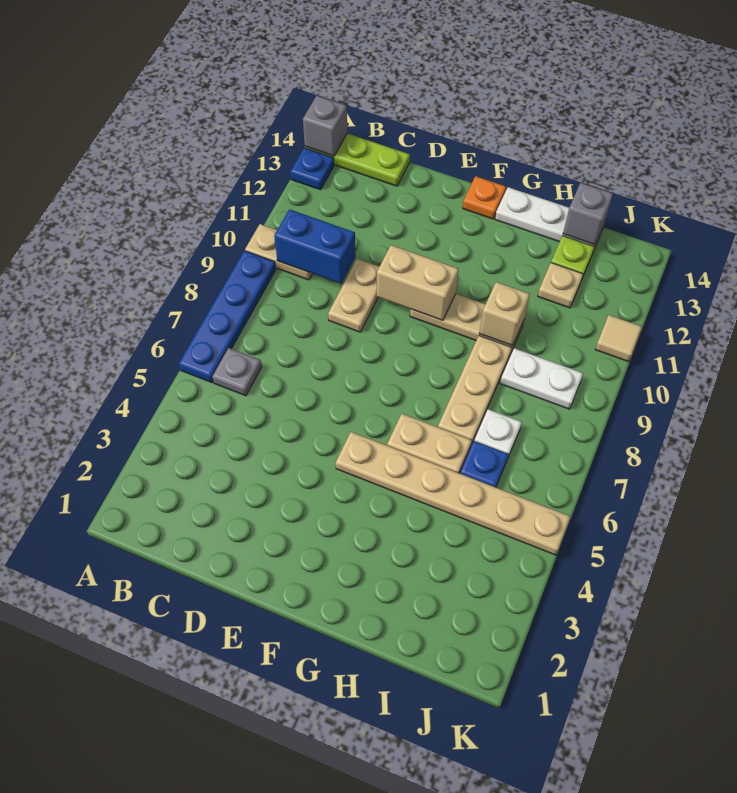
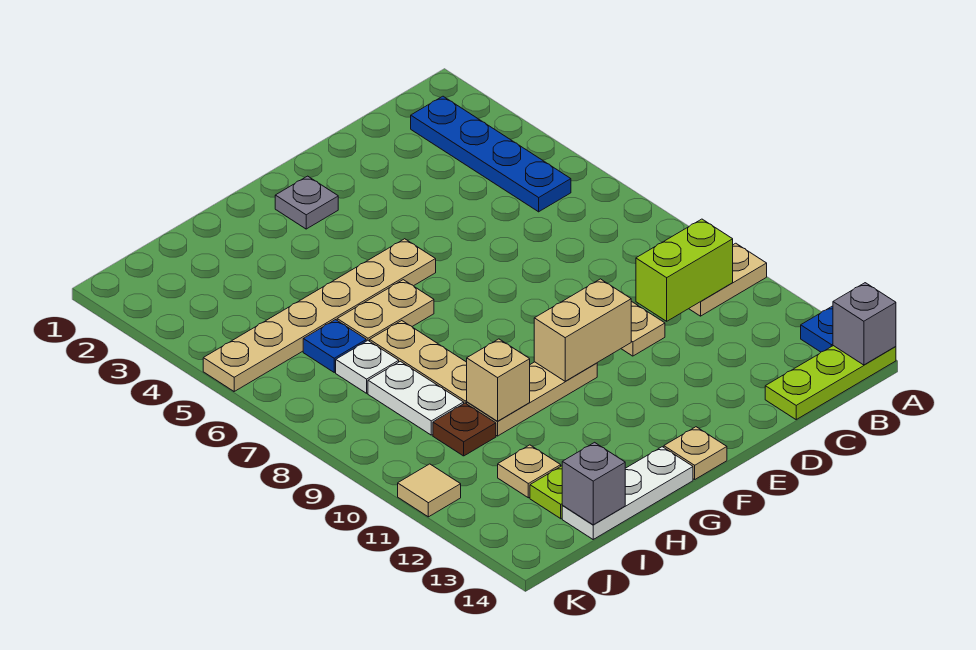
blue plate A6:A9 level 1 -> blue plate B2:B5 level 1
grey plate B6 level 1 -> grey plate F2 level 1
blue brick B10:C10 level 2 -> lime brick B10:C10 level 2
orange plate F14 level 1 -> tan plate F14 level 1
white plate I9:J9 level 1 -> white plate I8:I9 level 1
none -> brown plate I10 level 1

